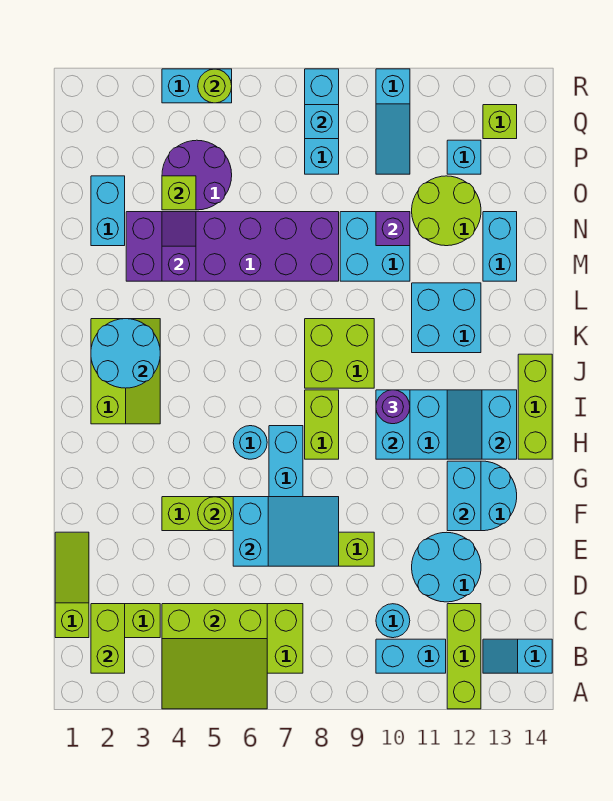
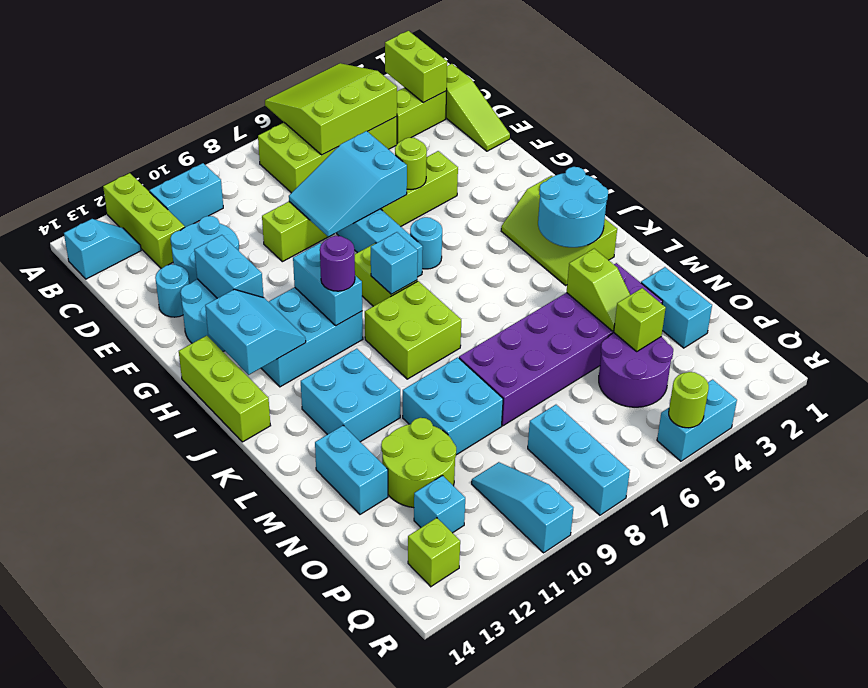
cyan round brick C10 level 1 -> cyan round brick E13 level 1
purple slope M4:N4 level 2 top M -> lime slope M4:N4 level 2 top M
purple brick N10 level 2 -> none
cyan brick Q8 level 2 -> cyan brick I8 level 2

